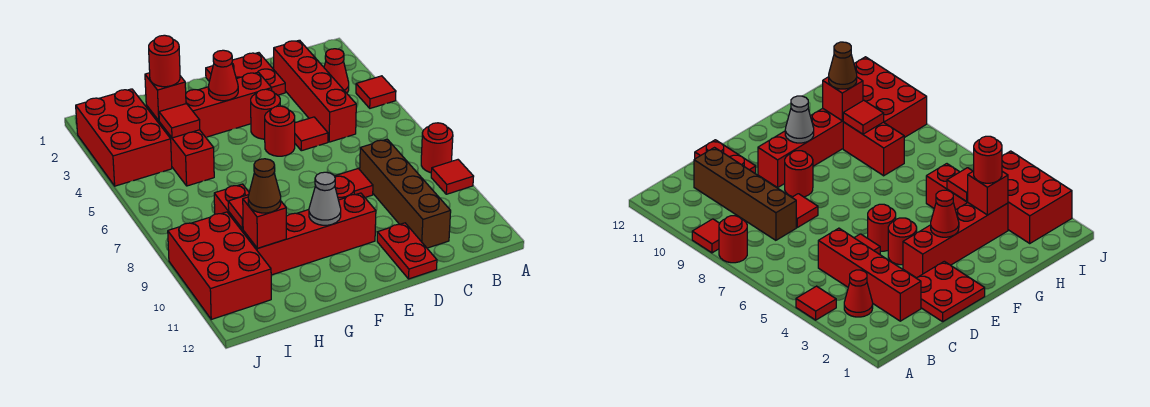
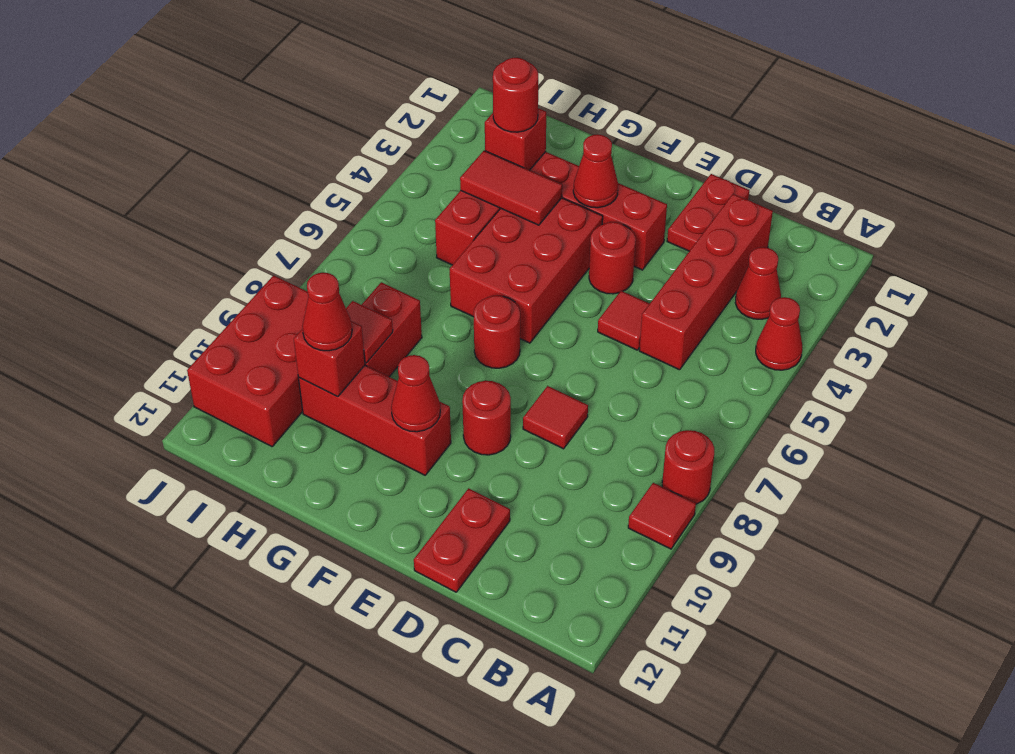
red tile A4 level 1 -> red cone A4 level 1
brown brick C8:C11 level 1 -> none
red plate D1:E2 level 1 -> red plate D1:D2 level 1
red round brick E5 level 1 -> red round brick F7 level 1
red brick E10:H10 level 1 -> red brick F10:H10 level 1
grey cone F10 level 2 -> red cone F10 level 2
red tile H4 level 2 -> red tile G4:H4 level 2
brown cone H10 level 3 -> red cone H10 level 3
red brick I2:J4 level 1 -> red brick F4:G6 level 1

